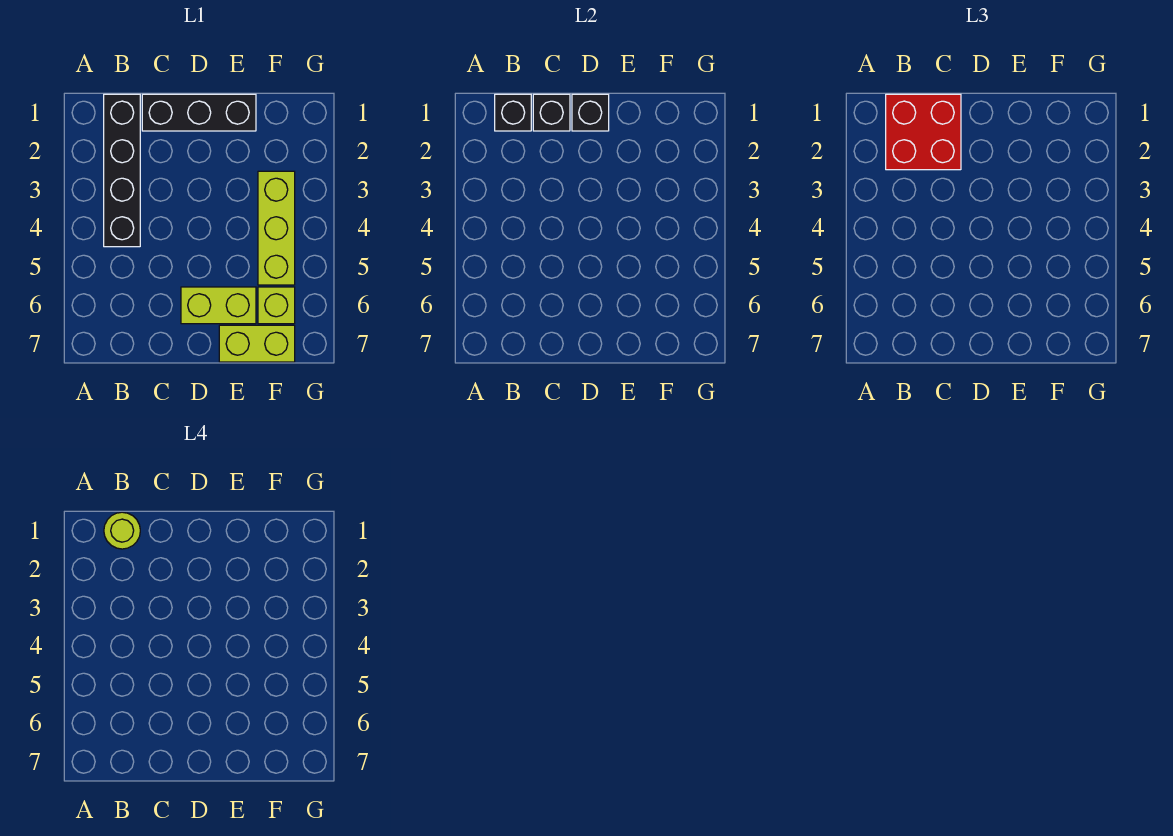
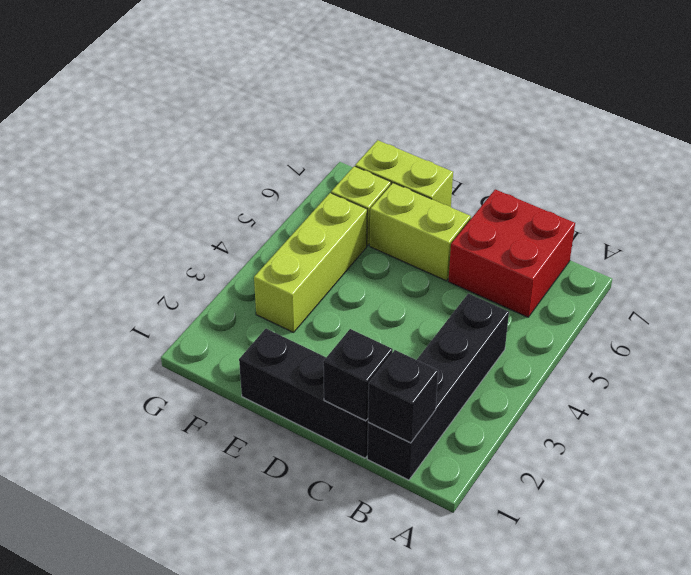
red brick B1:C2 level 3 -> red brick B6:C7 level 1
lime round brick B1 level 4 -> none
black brick D1 level 2 -> none

